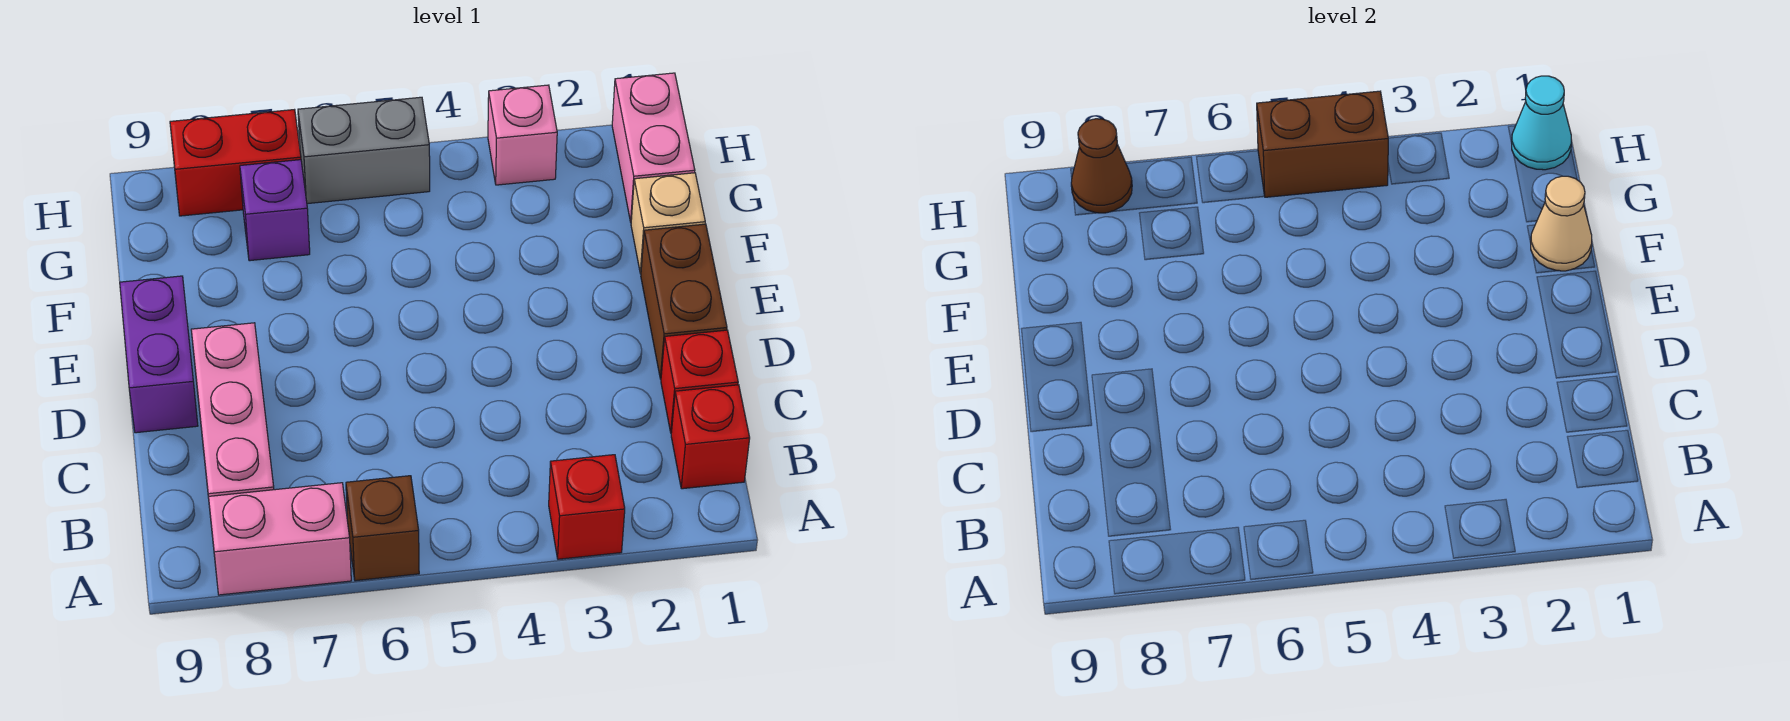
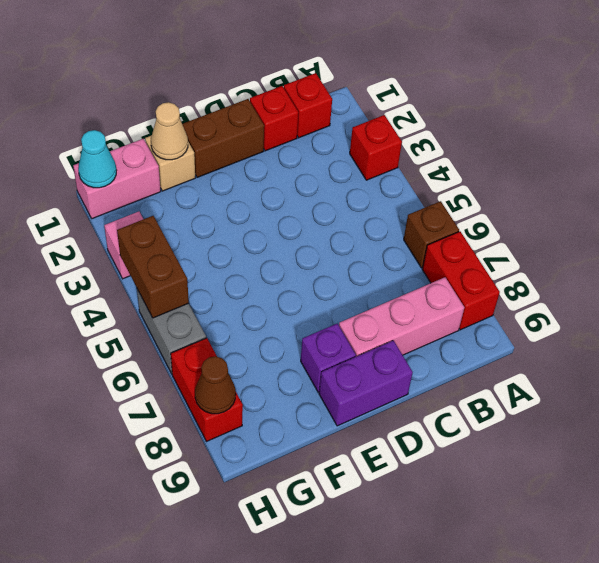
pink brick A7:A8 level 1 -> red brick A7:A8 level 1
purple brick G7 level 1 -> purple brick E8 level 1

